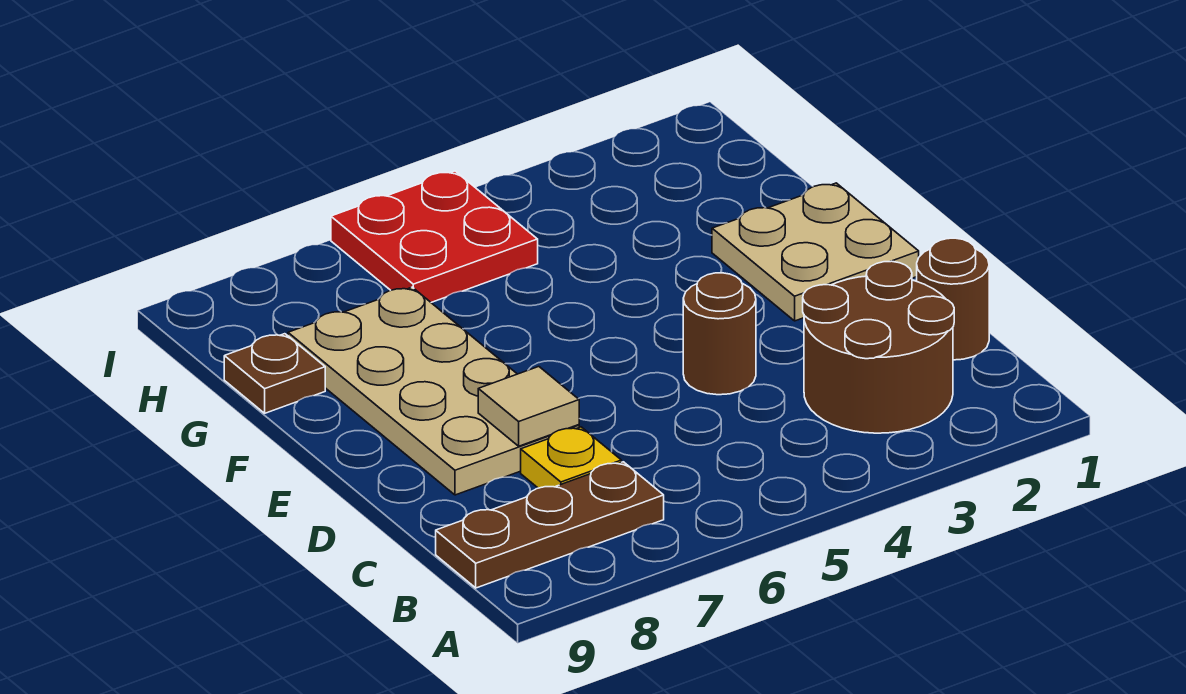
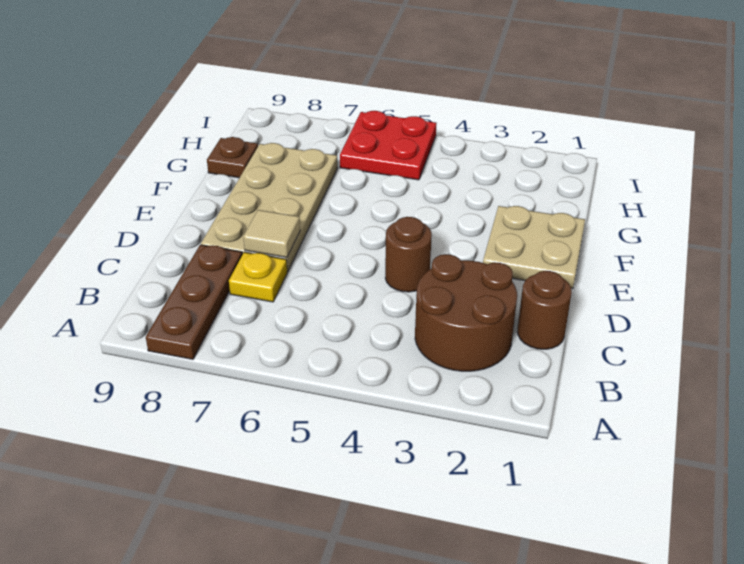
brown plate B7:B9 level 1 -> brown plate A8:C8 level 1

